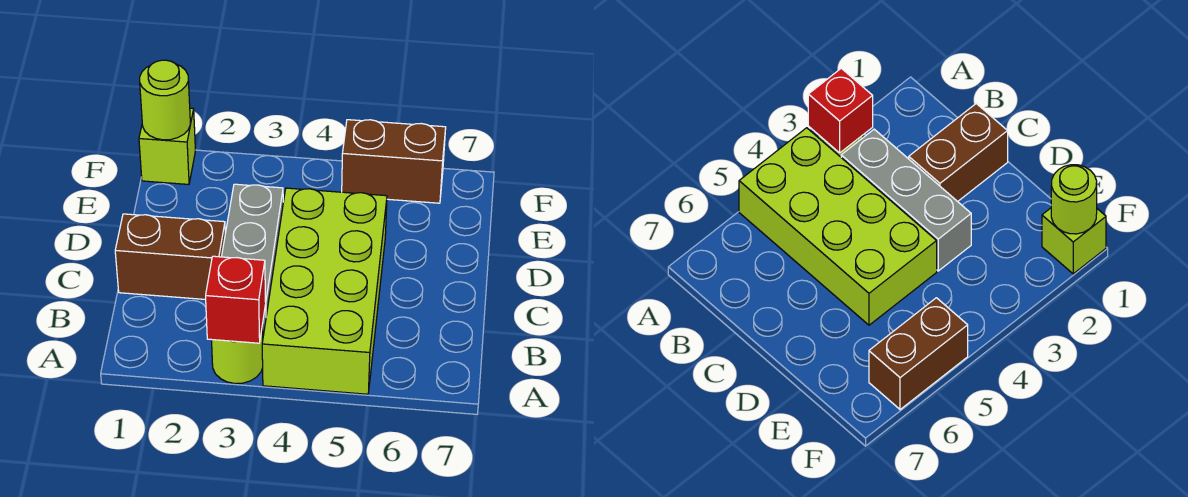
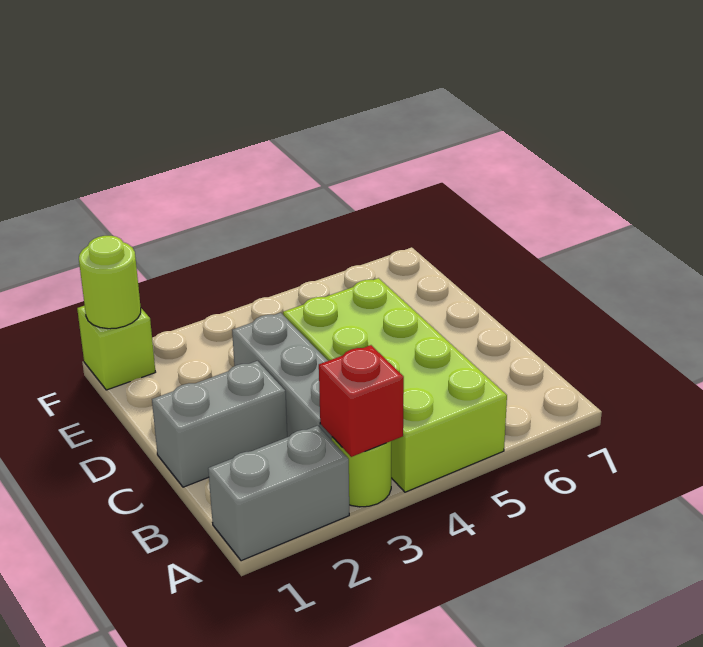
none -> grey brick A1:A2 level 1
brown brick C1:C2 level 1 -> grey brick C1:C2 level 1
brown brick F5:F6 level 1 -> none

